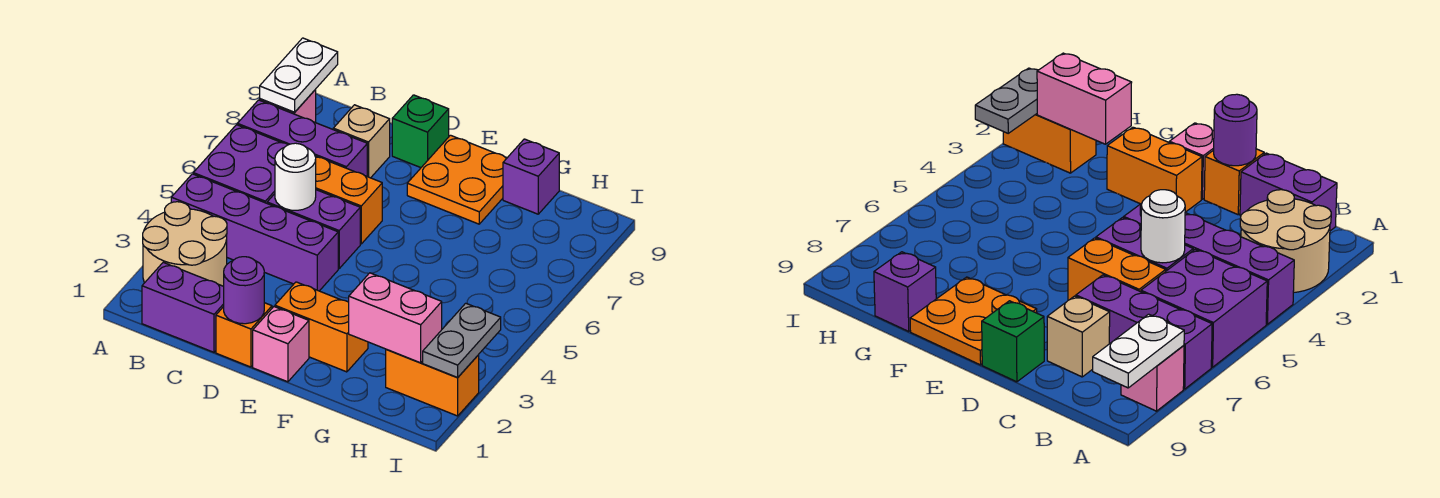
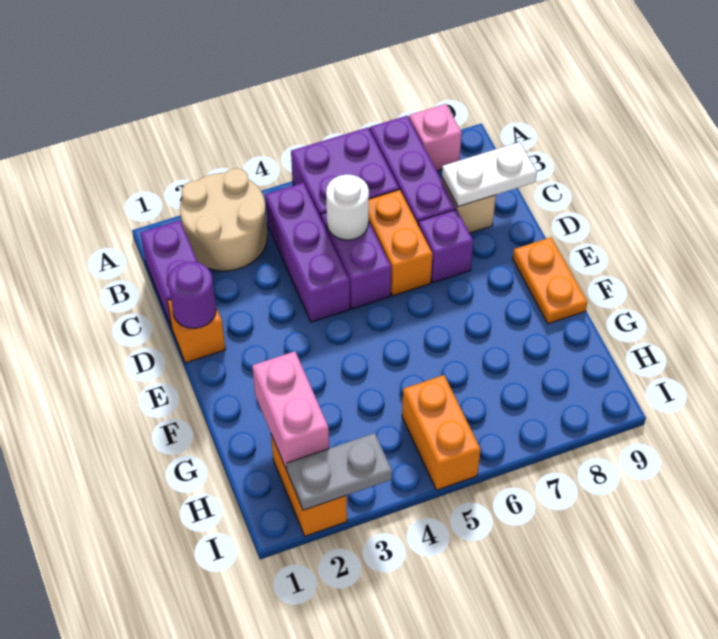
purple brick A4:D4 level 1 -> purple brick B4:D4 level 1
white plate A8:A9 level 2 -> white plate C8:C9 level 2
green brick D9 level 1 -> none
pink brick E1 level 1 -> none
orange brick E2:F2 level 1 -> orange brick H5:I5 level 1
orange plate E8:F9 level 1 -> orange plate E9:F9 level 1
purple brick G9 level 1 -> purple brick D7 level 1

